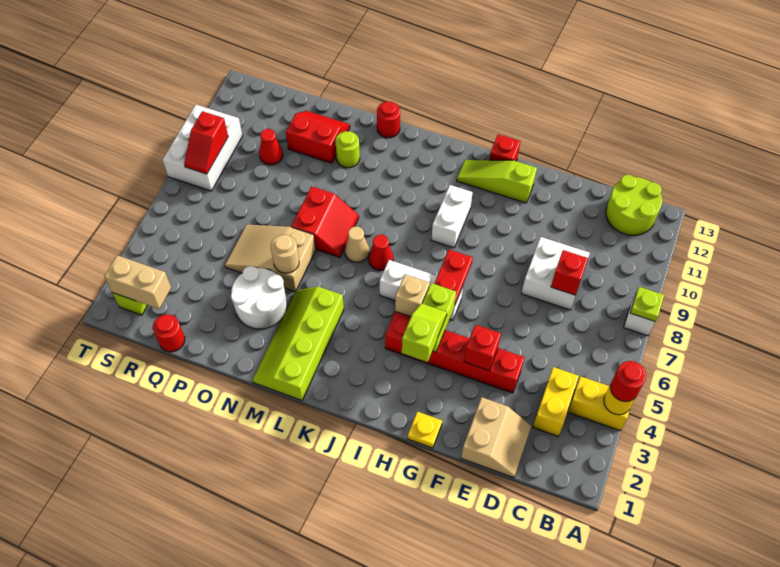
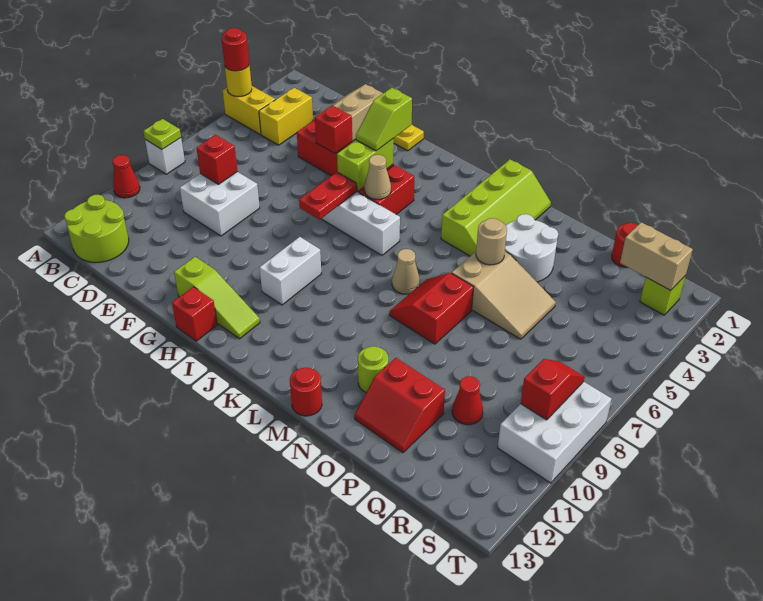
tan brick I5 level 2 -> tan cone I5 level 2
red cone K7 level 1 -> red cone A10 level 1

